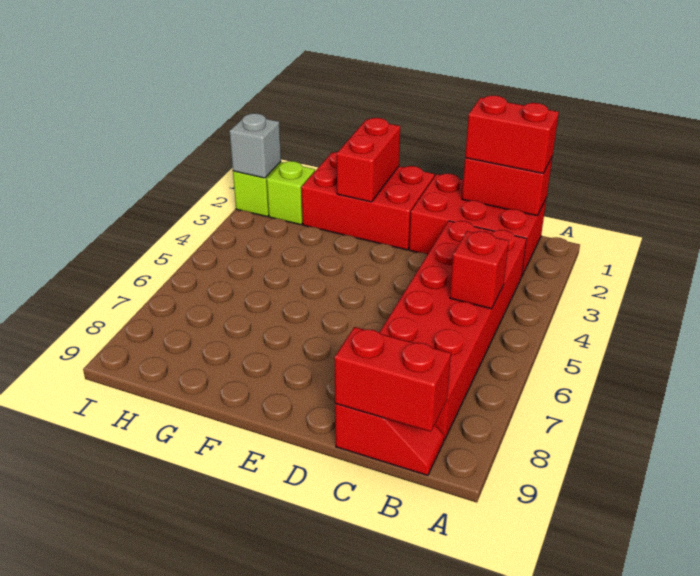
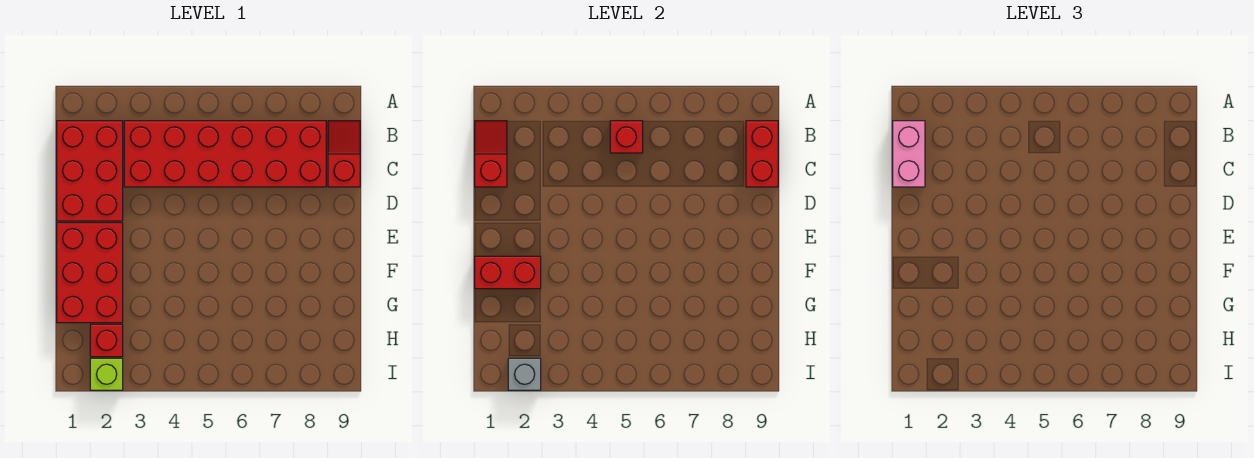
red brick B1:C1 level 2 -> red slope B1:C1 level 2 top C
red brick B1:C1 level 3 -> pink brick B1:C1 level 3
lime brick H2 level 1 -> red brick H2 level 1

